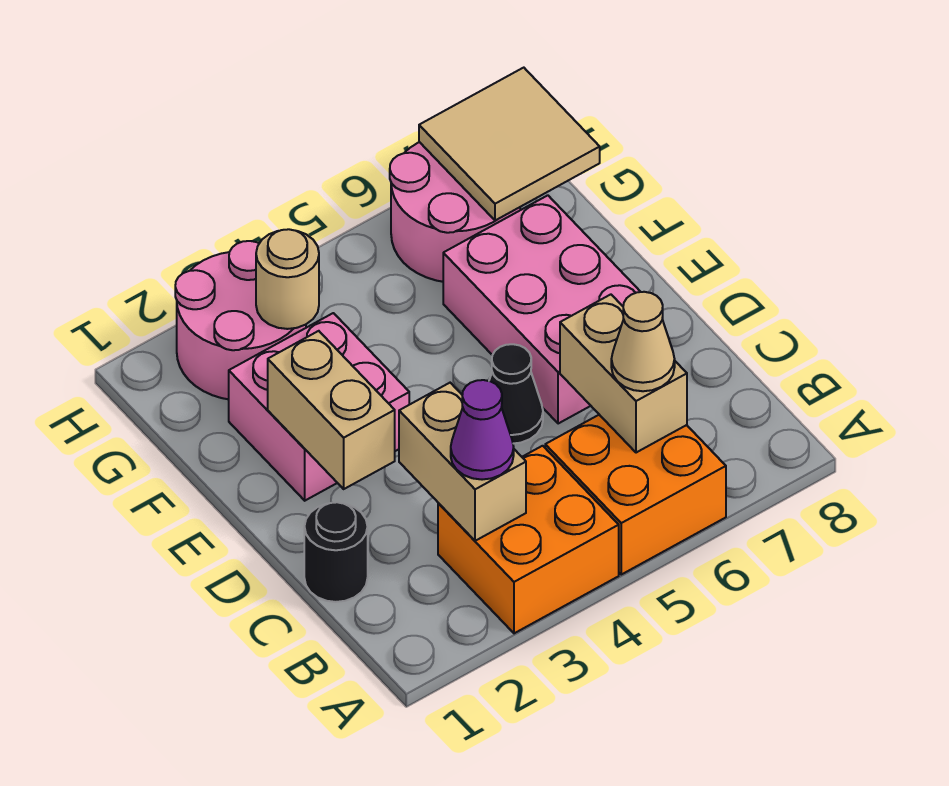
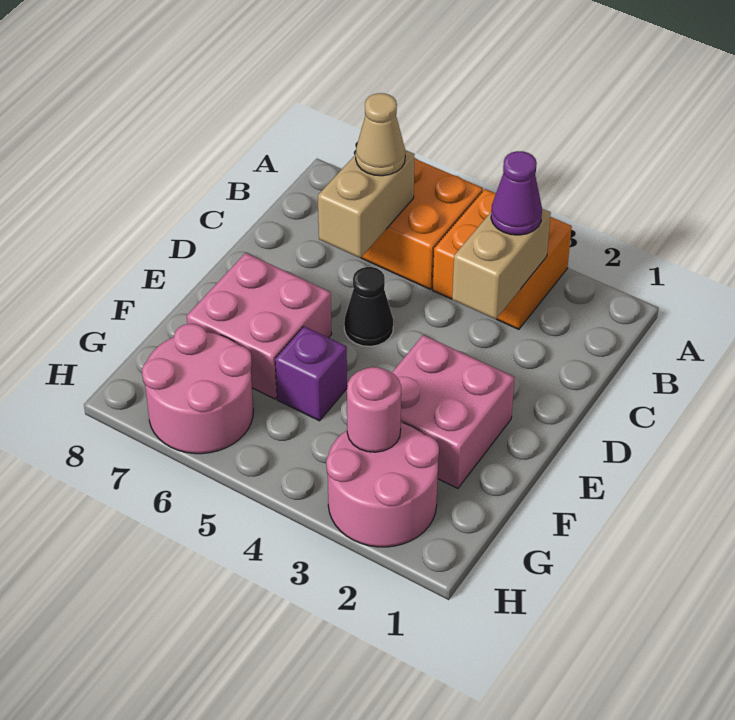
black round brick C1 level 1 -> none
tan brick D2:E2 level 2 -> none
pink brick D6:F7 level 1 -> pink brick E6:F7 level 1
none -> purple brick F5 level 1
tan round brick G3 level 2 -> pink round brick G3 level 2
tan tile G7:H8 level 2 -> none

